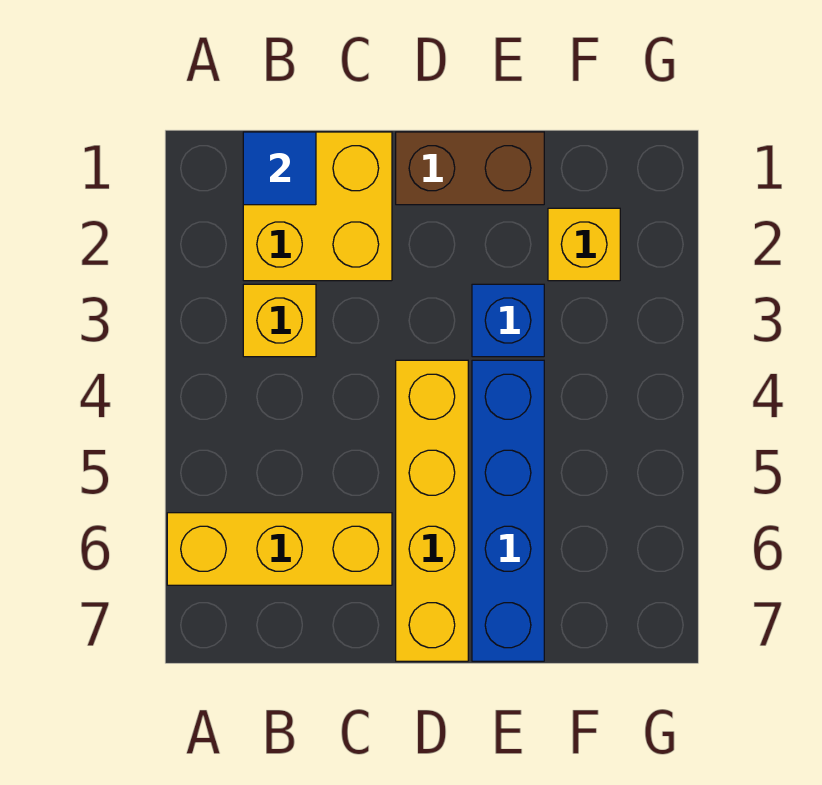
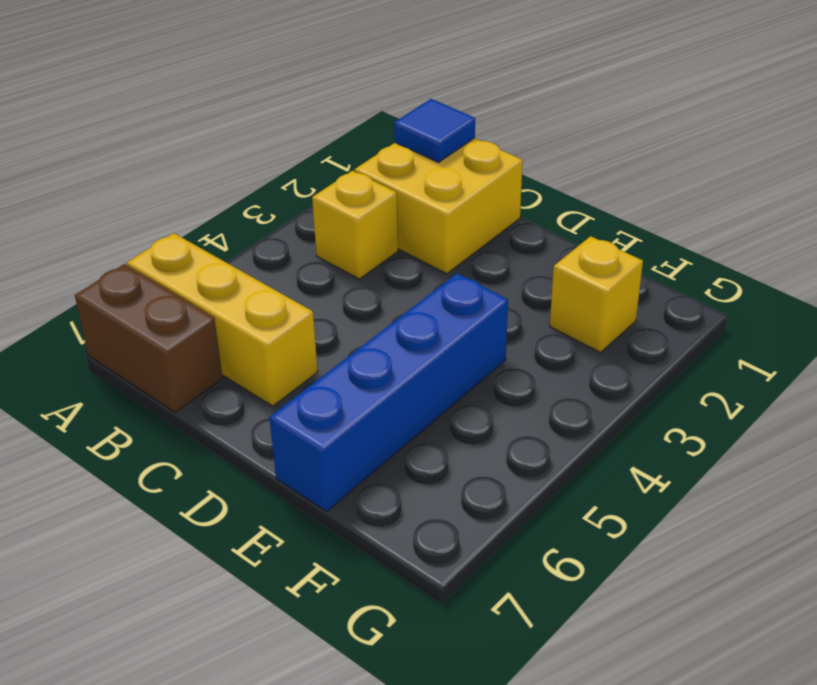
brown brick D1:E1 level 1 -> brown brick A7:B7 level 1
yellow brick D4:D7 level 1 -> none
blue brick E3 level 1 -> none

